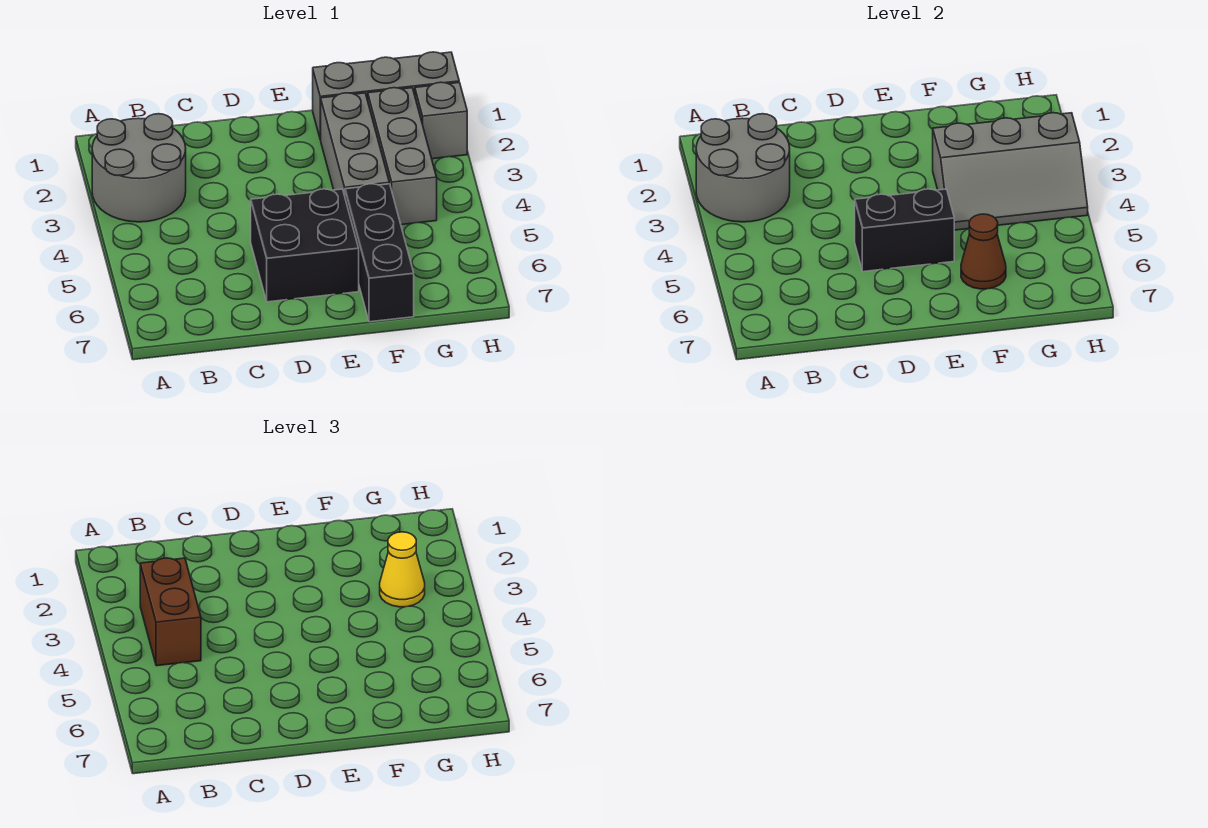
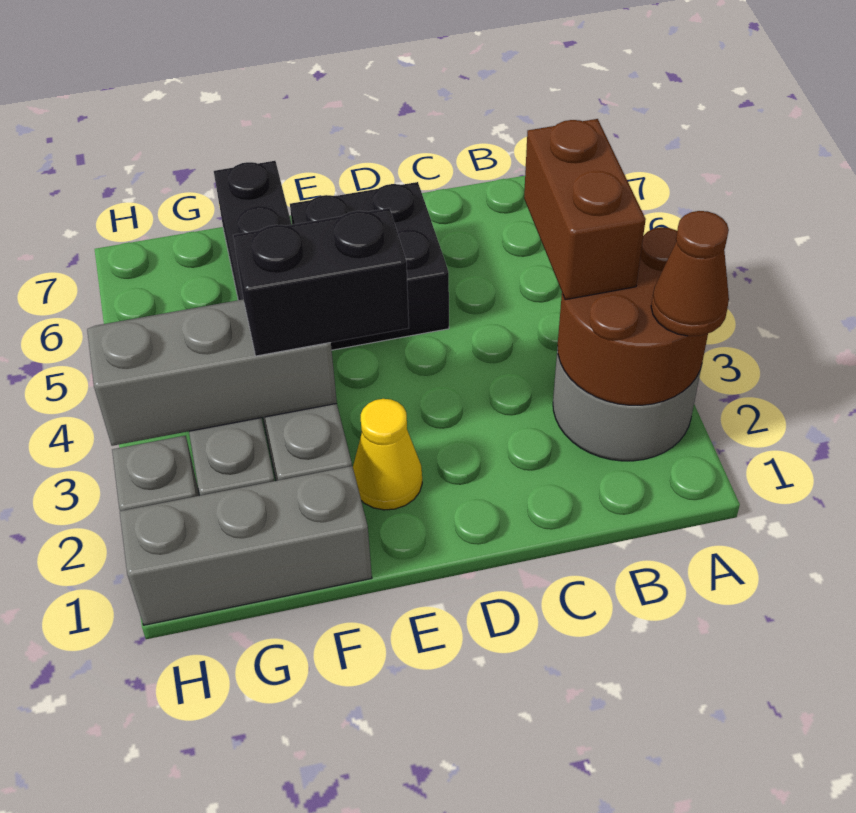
grey round brick A2:B3 level 2 -> brown round brick A2:B3 level 2
black brick D5:E5 level 2 -> black brick E3:F3 level 3
brown cone F6 level 2 -> brown cone A2 level 3
yellow cone G3 level 3 -> yellow cone E2 level 1

